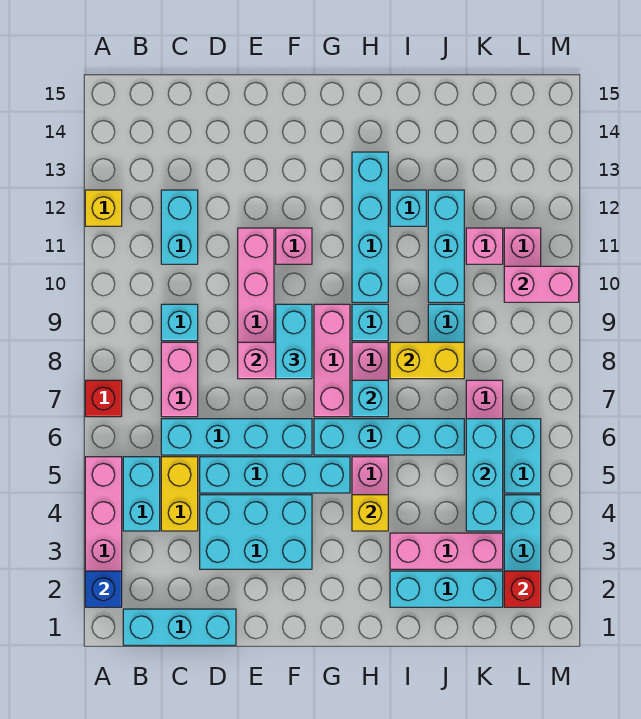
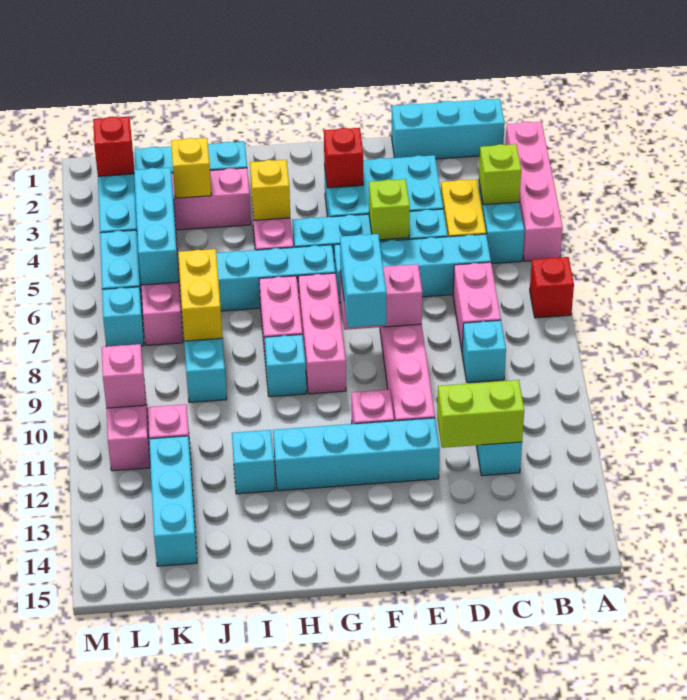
blue brick A2 level 2 -> none
yellow brick A12 level 1 -> yellow brick J3 level 2
none -> lime brick B4 level 2
none -> lime brick C12:D12 level 2
none -> lime brick E5 level 2
none -> red brick F3 level 2
cyan brick H7 level 2 -> cyan brick L7 level 1
cyan brick H10:H13 level 1 -> cyan brick E12:H12 level 1
yellow brick I8:J8 level 2 -> yellow brick J7:J8 level 2
cyan brick J10:J12 level 1 -> cyan brick K12:K14 level 1
pink brick L10:M10 level 2 -> pink brick L10 level 2

